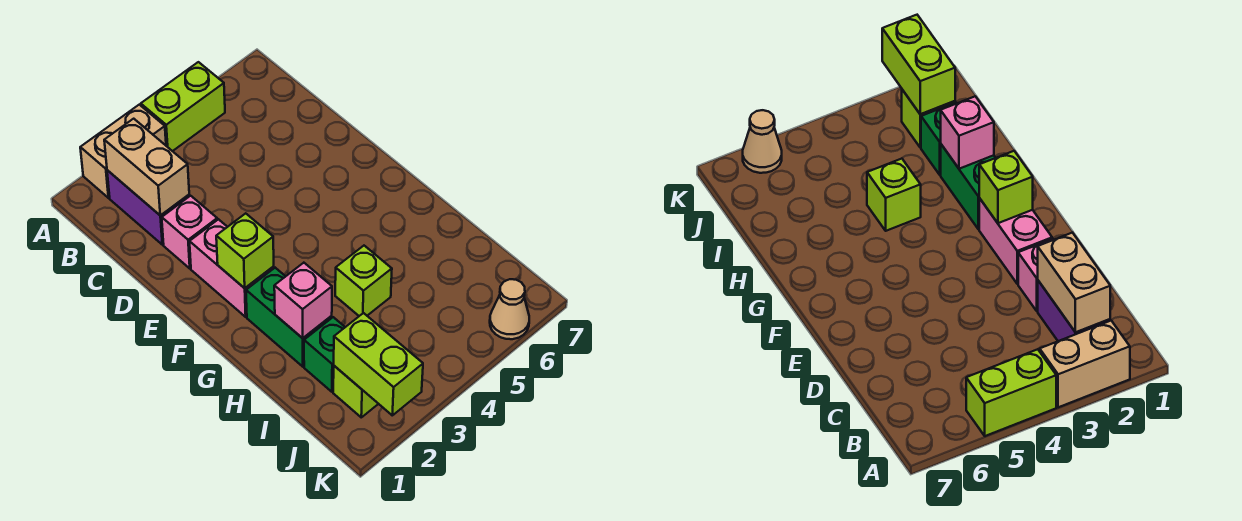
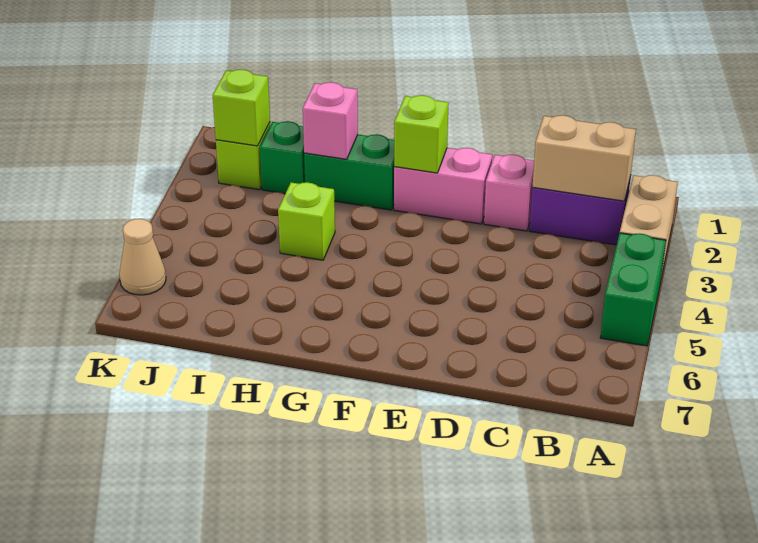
lime brick A4:A5 level 1 -> green brick A4:A5 level 1
lime brick J2:K2 level 2 -> lime brick J2 level 2

